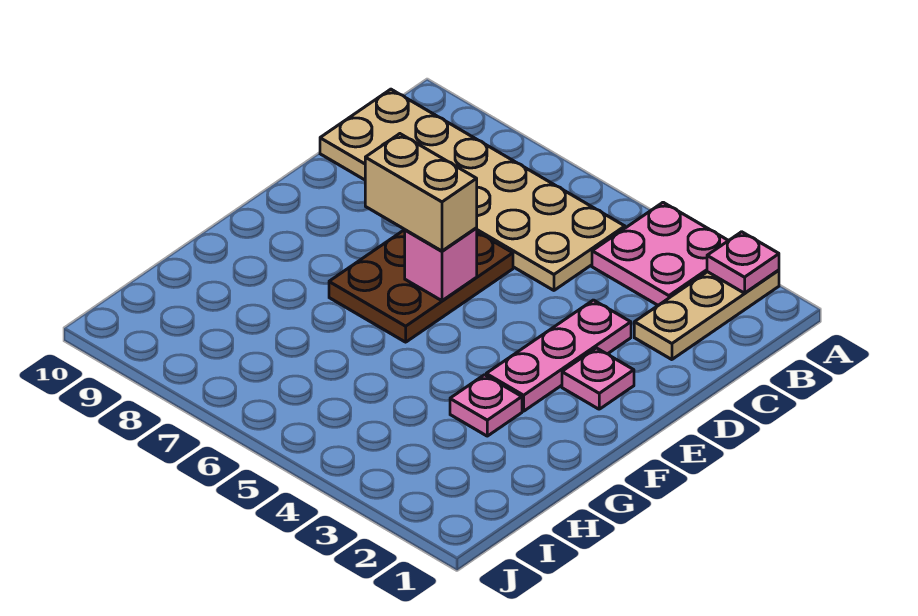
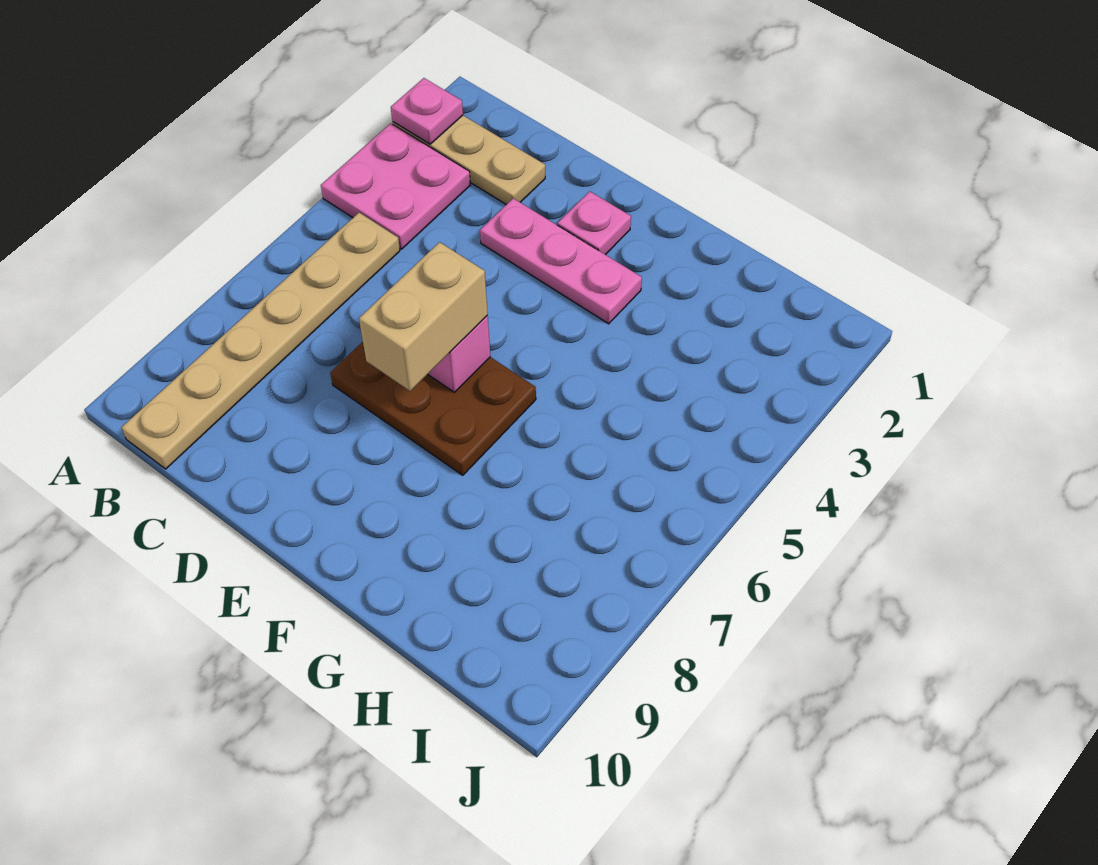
tan plate B5:C10 level 1 -> tan plate B5:B10 level 1
pink plate G3 level 1 -> none

